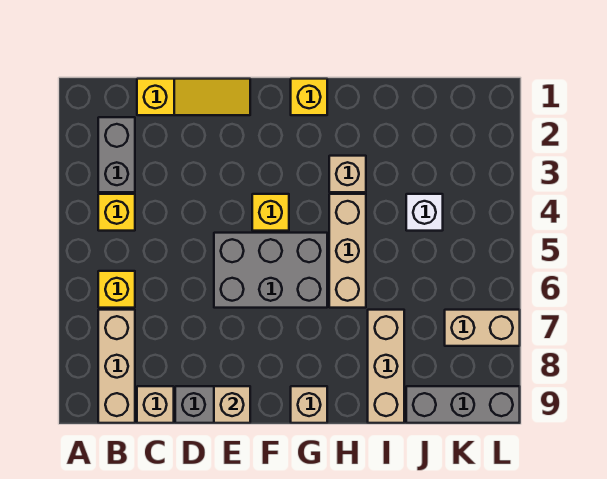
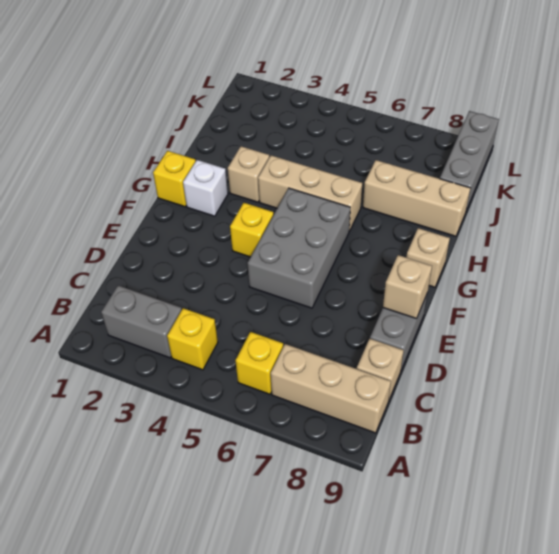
yellow slope C1:E1 level 1 top C -> none
white brick J4 level 1 -> white brick G2 level 1
tan brick K7:L7 level 1 -> none

